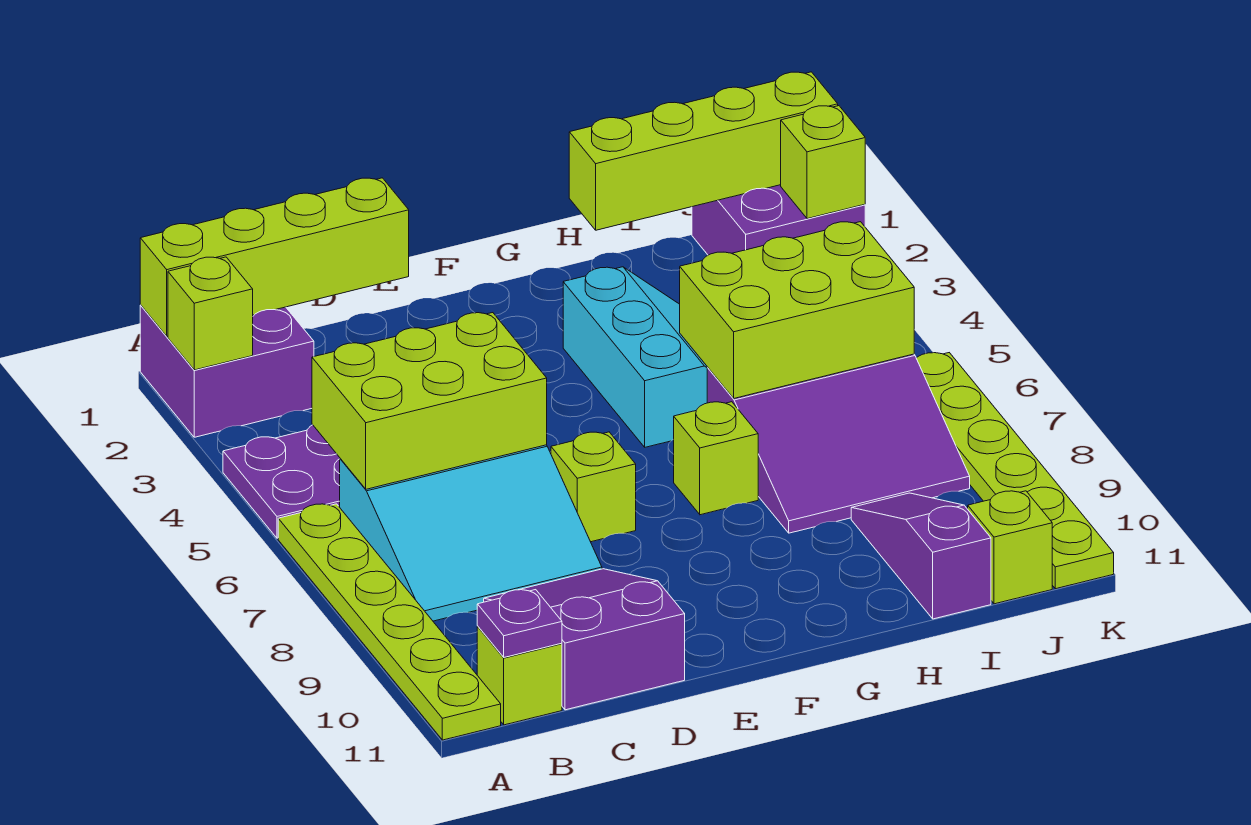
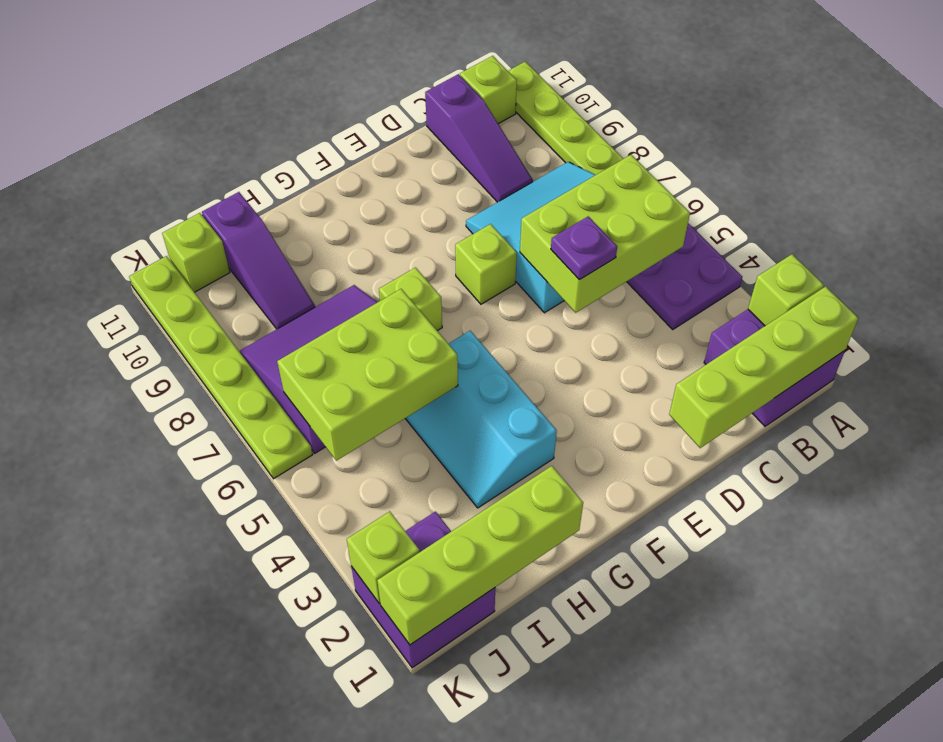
purple plate B11 level 2 -> purple plate D5 level 3
purple slope C9:D11 level 1 top 11 -> purple slope C9:C11 level 1 top 11

